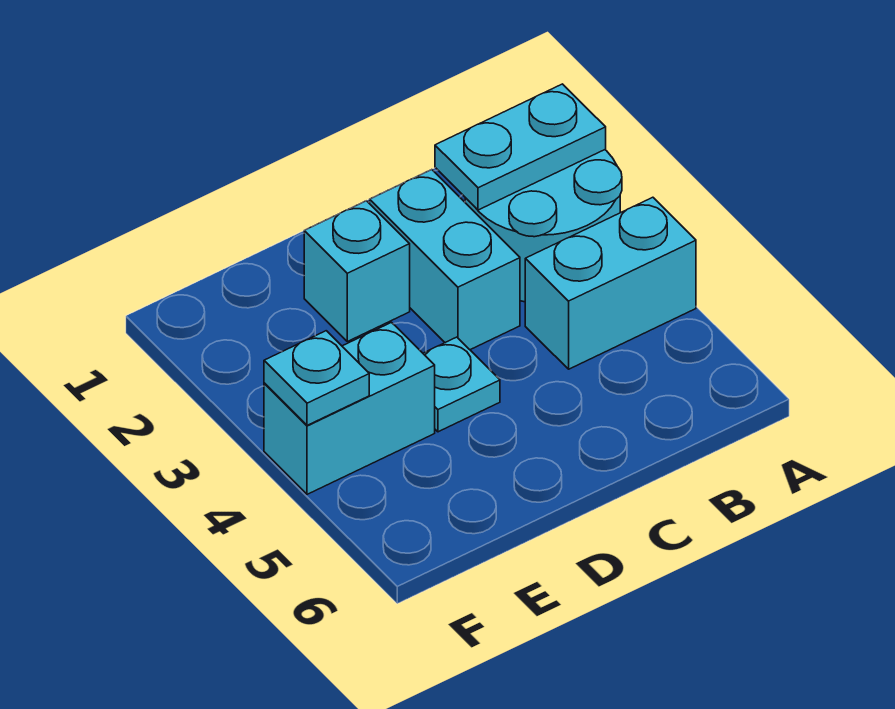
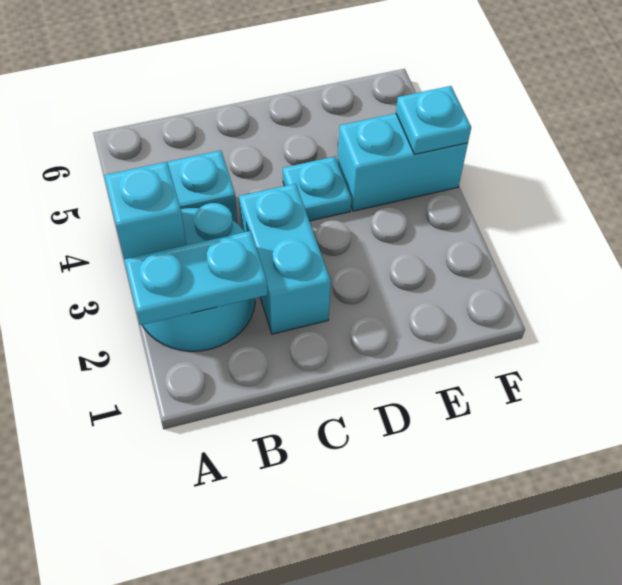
cyan brick D2 level 1 -> cyan brick A3 level 2

